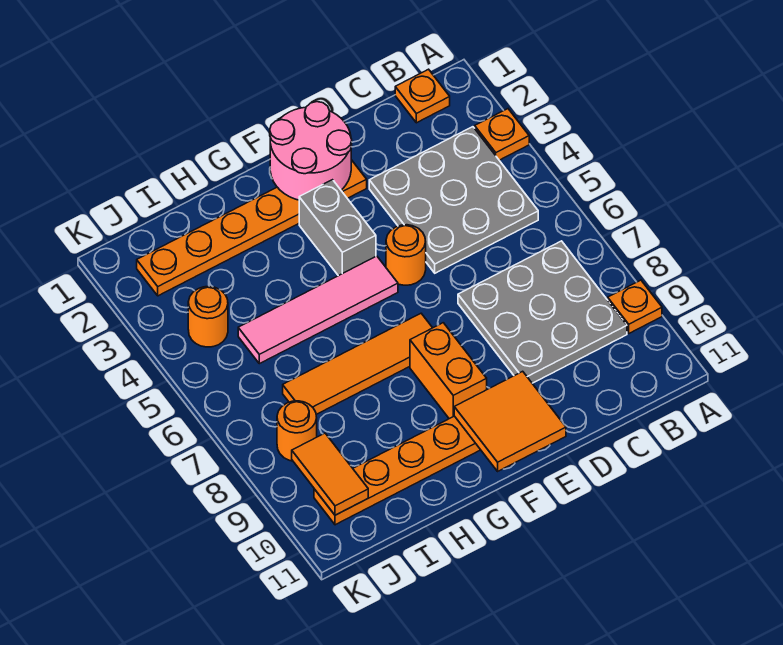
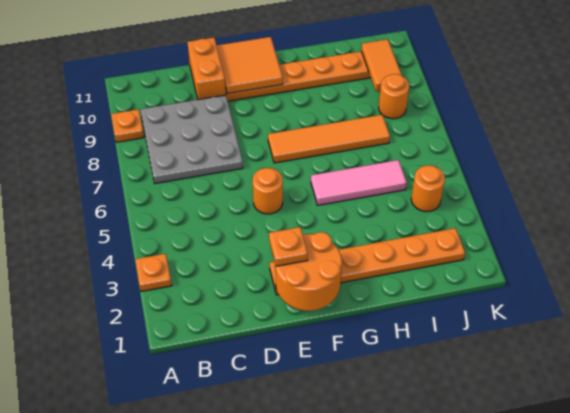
orange plate B1 level 1 -> orange plate E2 level 3
grey plate B3:D5 level 1 -> none
pink round brick E1:F2 level 2 -> orange round brick E1:F2 level 2
grey brick F3:F4 level 1 -> none
pink tile F5:I5 level 1 -> pink tile G5:I5 level 1
orange brick F8:F9 level 1 -> orange brick D10:D11 level 1

